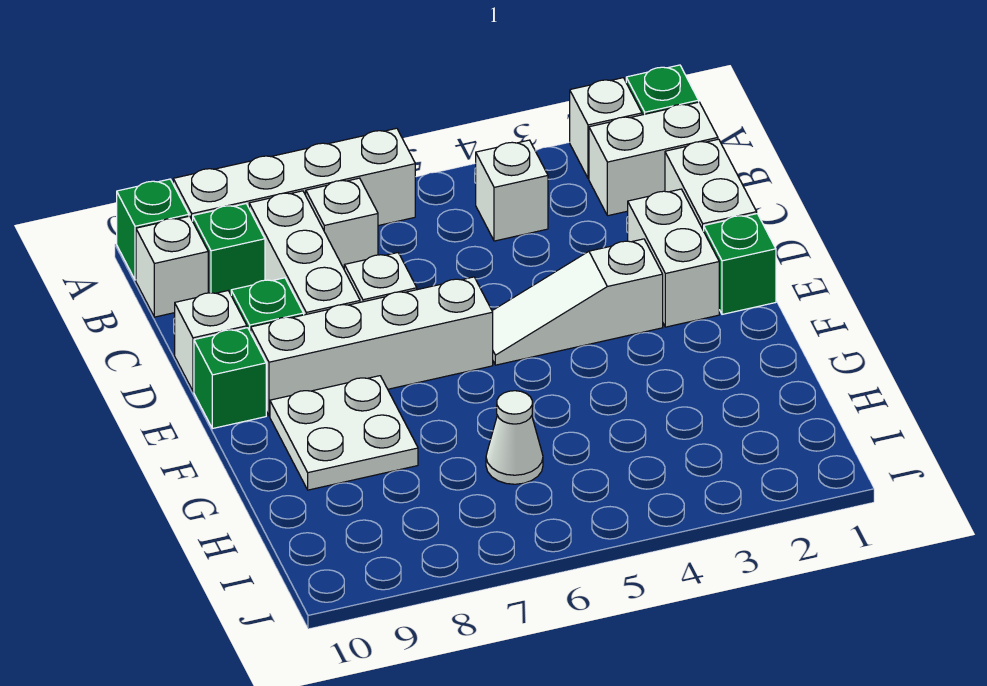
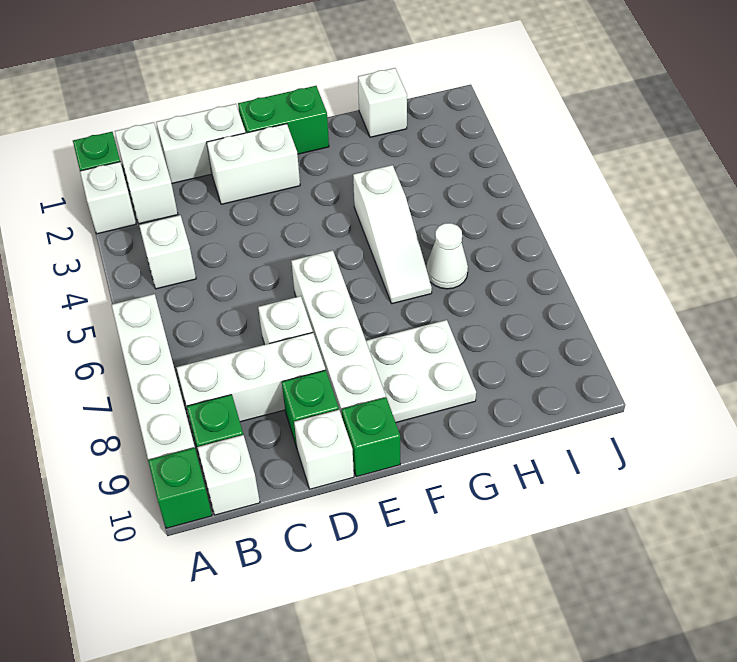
white brick B7 level 1 -> white brick H1 level 1
green brick E1 level 1 -> green brick E1:F1 level 1
white slope E3:E5 level 1 top 3 -> white slope G4:G6 level 1 top 4

